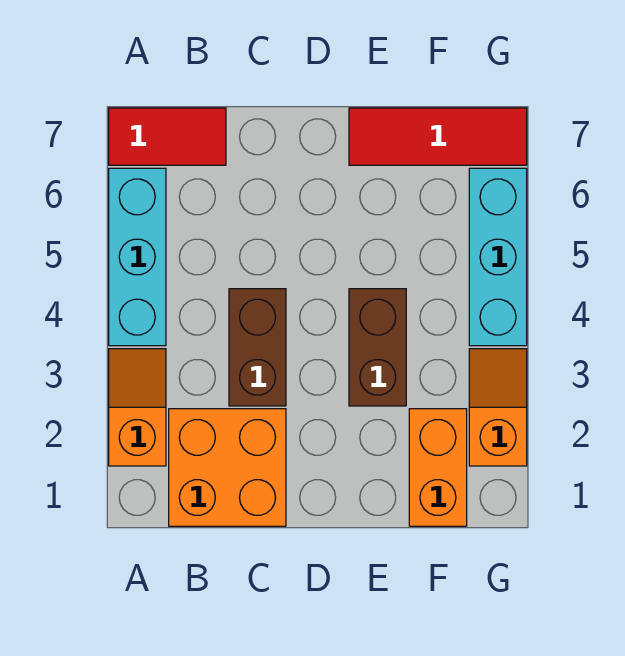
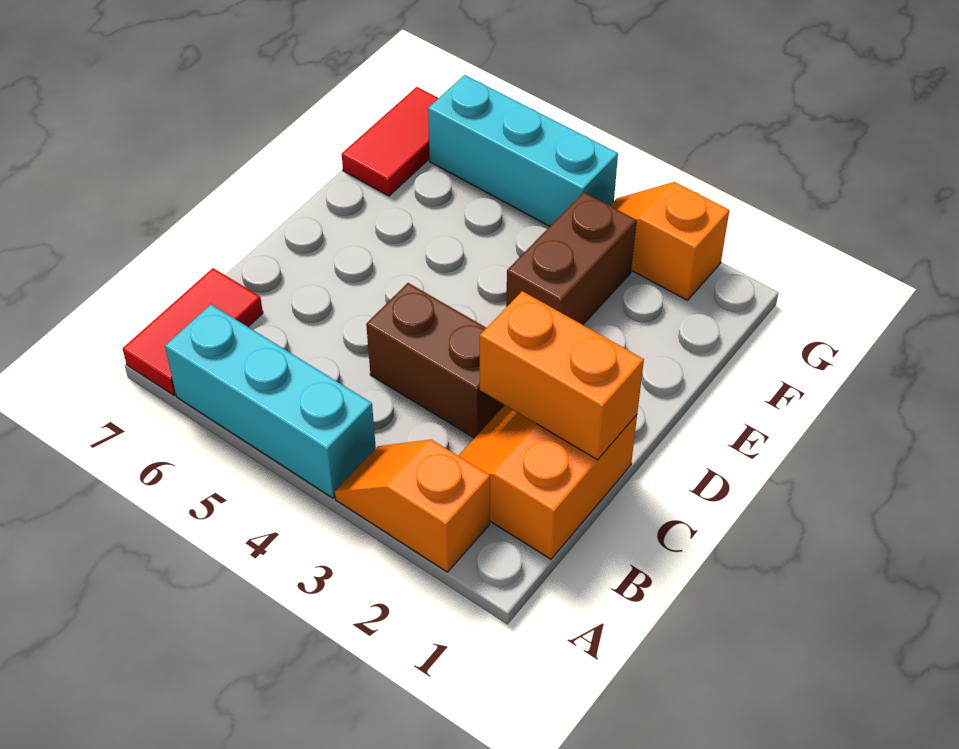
orange brick B1:C2 level 1 -> orange slope B1:C2 level 1 top 1
brown brick E3:E4 level 1 -> brown brick E3:F3 level 1
red tile E7:G7 level 1 -> red tile F7:G7 level 1
orange brick F1:F2 level 1 -> orange brick C1:C2 level 2

